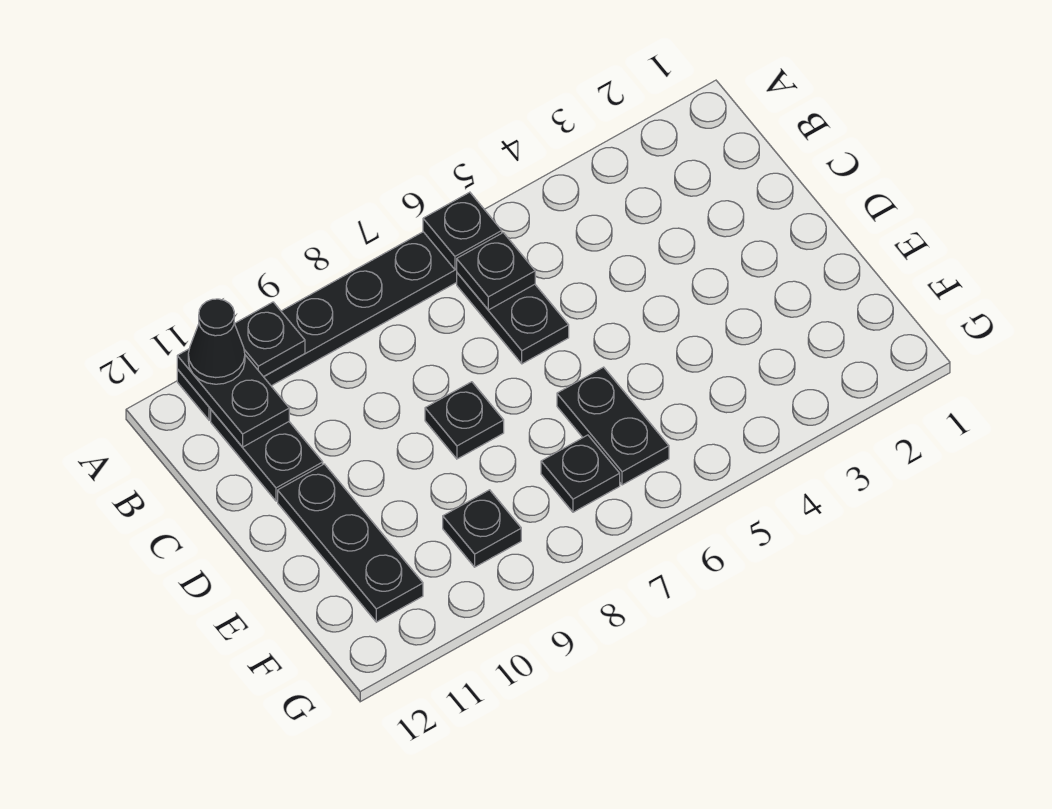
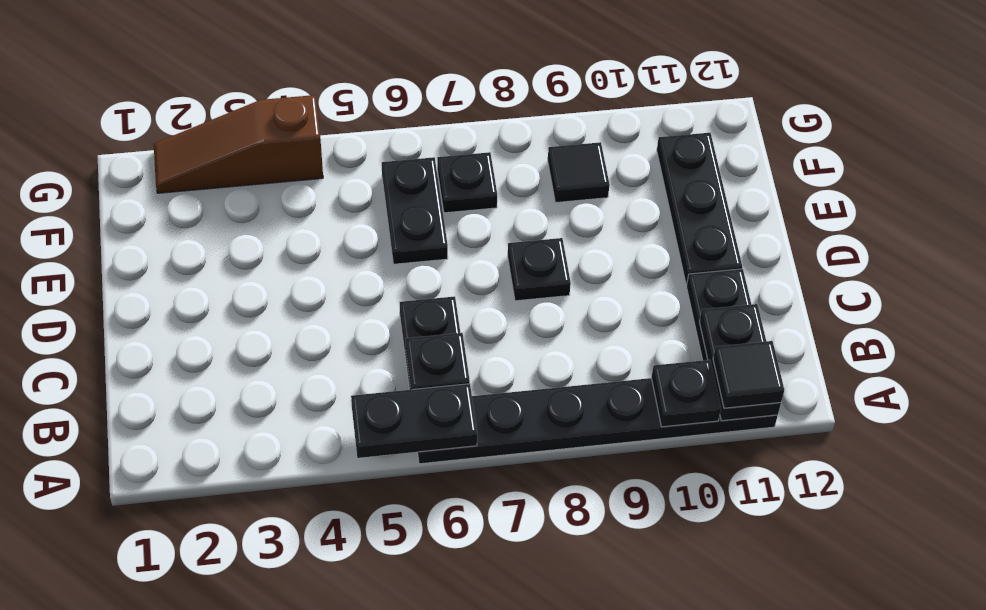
black plate A6 level 2 -> black plate A5:A6 level 2
black cone A11 level 3 -> black tile A11 level 3
black plate F9 level 1 -> black tile F9 level 1
none -> brown slope G2:G4 level 1 top 4

